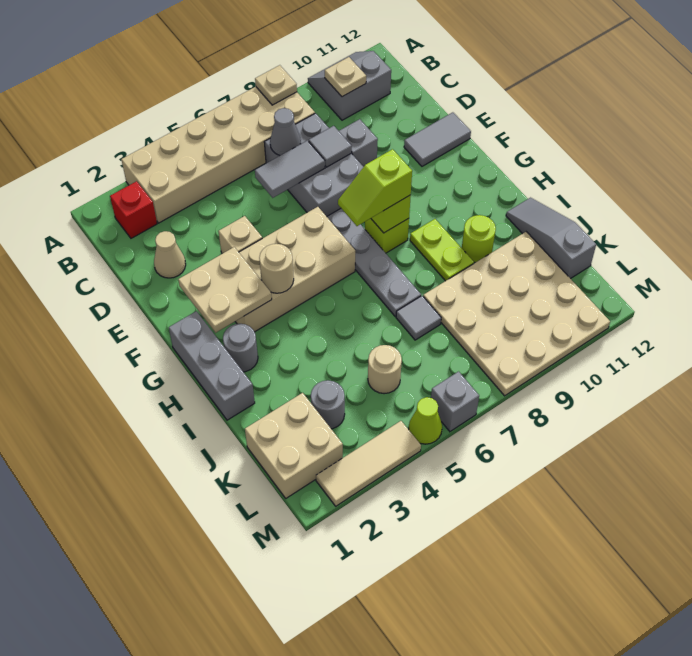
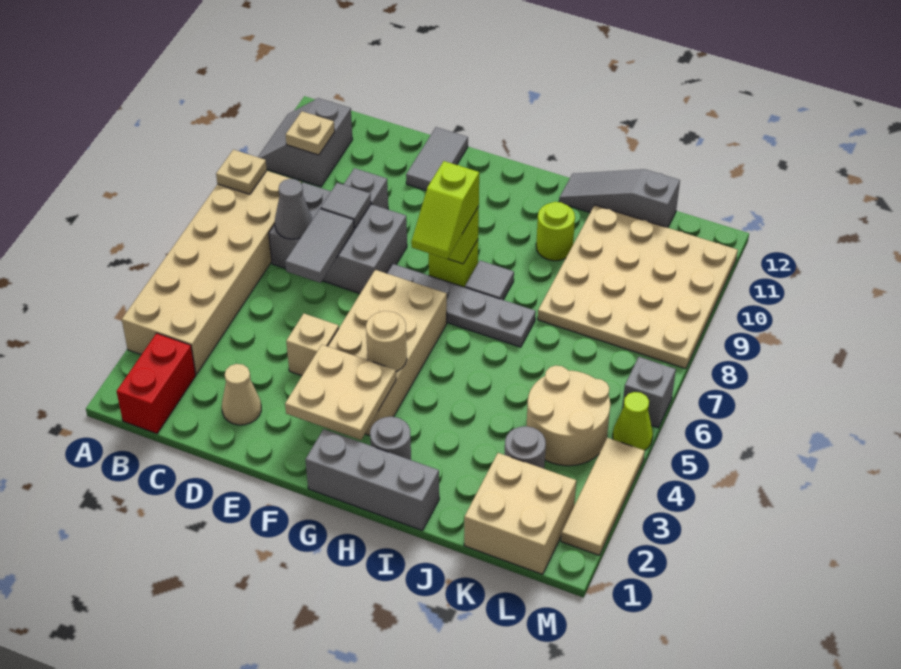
red brick B2 level 1 -> red brick B1:B2 level 1
lime plate H9:I9 level 1 -> none
grey tile J7 level 1 -> grey tile H8 level 1
tan round brick K5 level 1 -> tan round brick K4:L5 level 1

